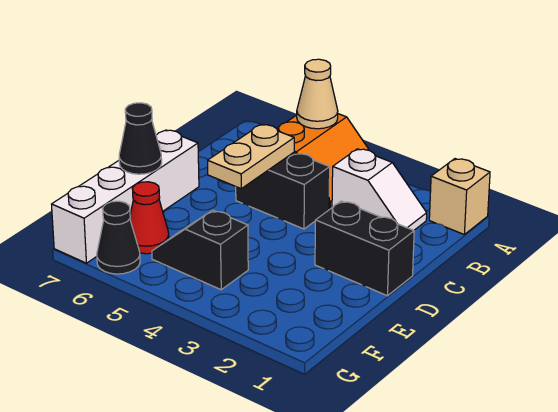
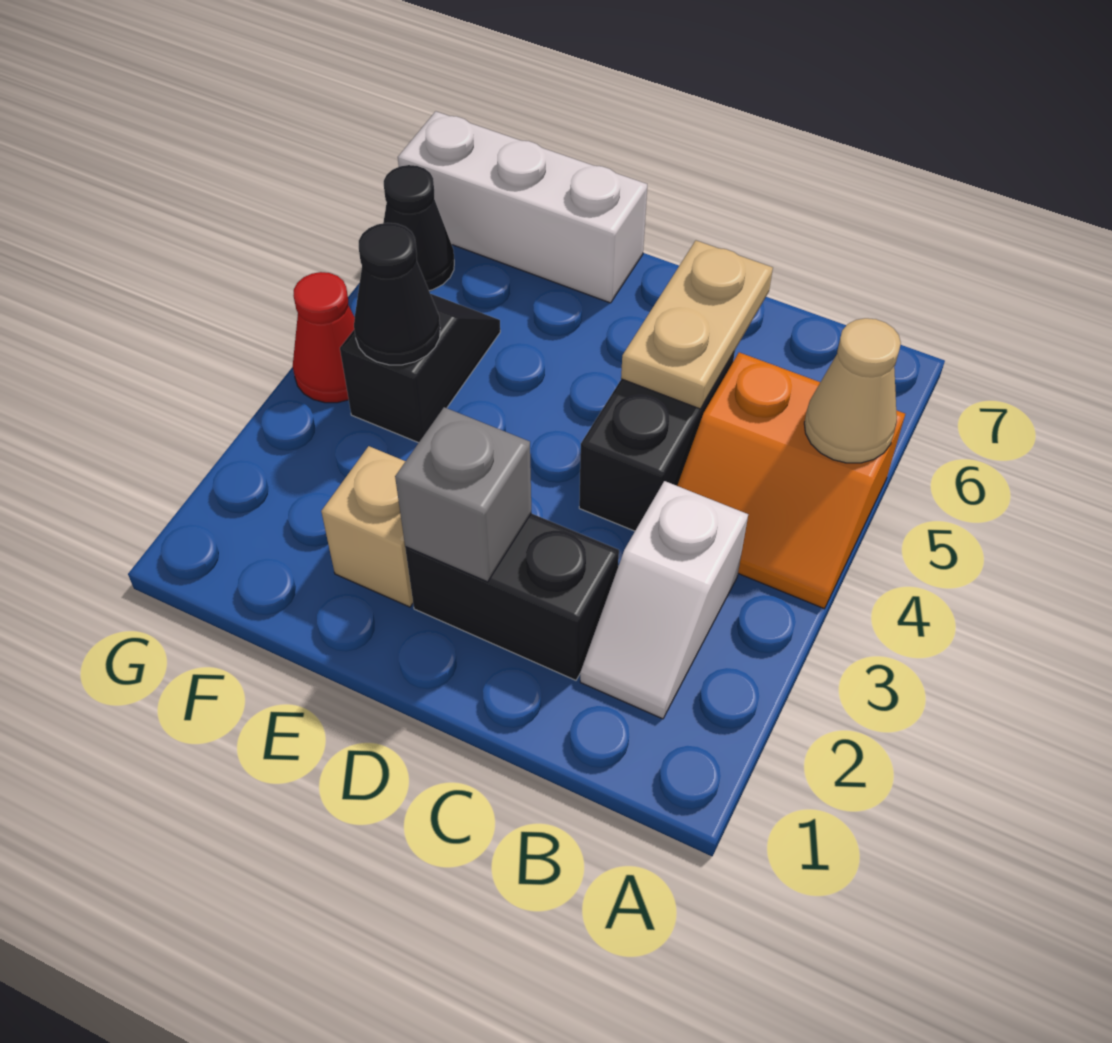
tan brick A1 level 1 -> tan brick E2 level 1
tan plate C5:D5 level 2 -> tan plate C5:C6 level 2
black brick D1:D2 level 1 -> black brick C2:D2 level 1
none -> grey brick D2 level 2
white brick D7:G7 level 1 -> white brick E7:G7 level 1
black cone E7 level 2 -> black cone F4 level 2
red cone F6 level 1 -> red cone G4 level 1

